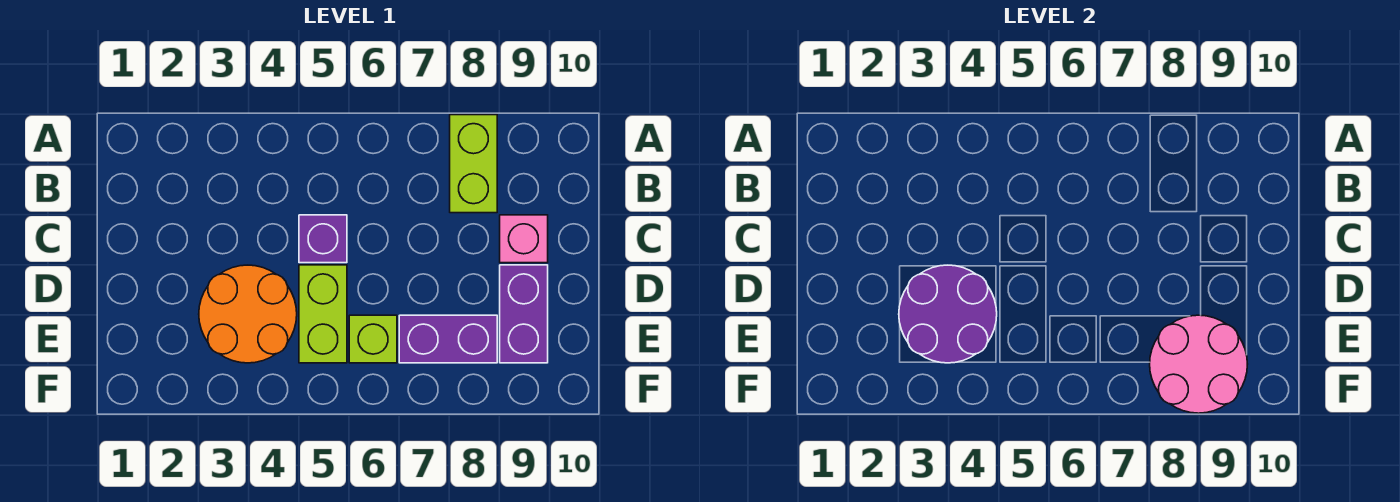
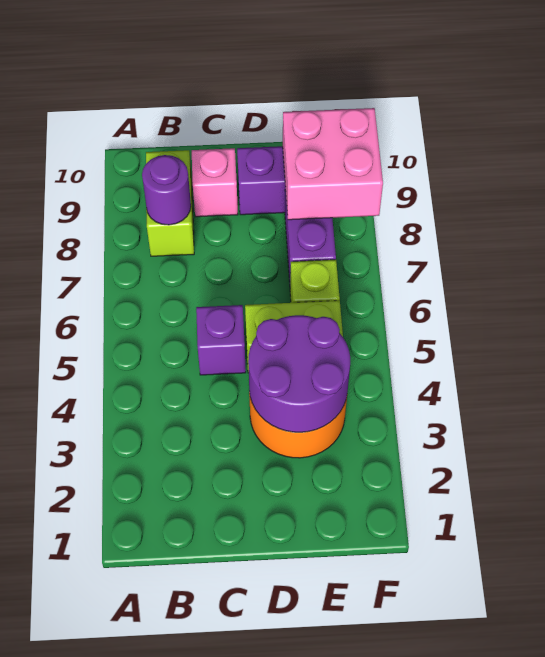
lime brick A8:B8 level 1 -> lime brick B8:B9 level 1
none -> purple round brick B8 level 2
pink round brick E8:F9 level 2 -> pink brick E8:F9 level 2

